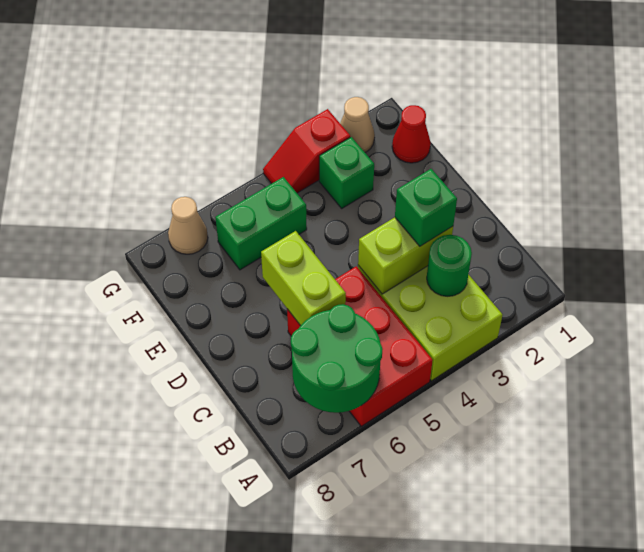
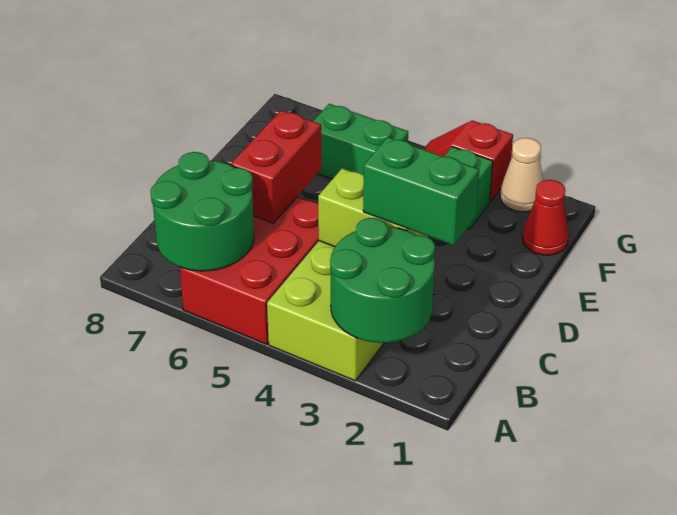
green round brick B3 level 2 -> green round brick A2:B3 level 2
green brick C3 level 3 -> green brick C2:C3 level 3
lime brick C6:D6 level 2 -> red brick C6:D6 level 2
tan cone G7 level 1 -> none

